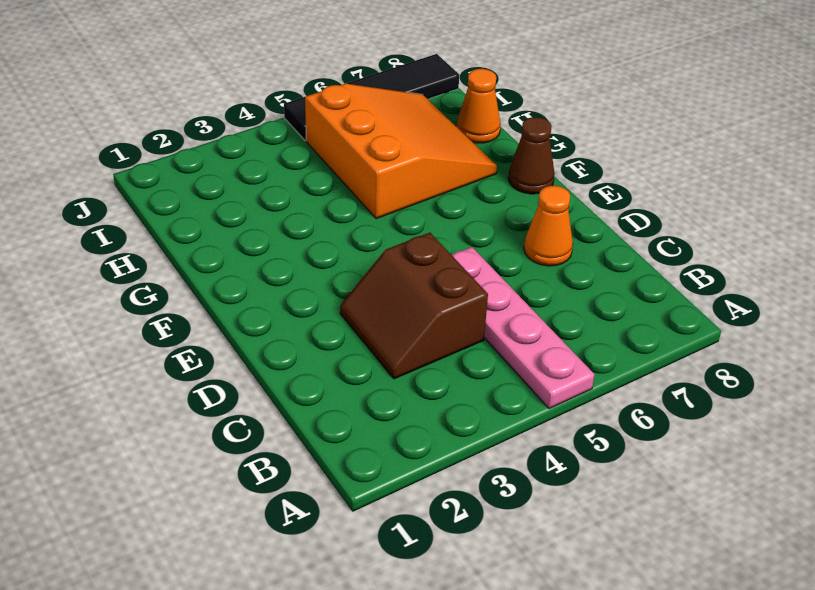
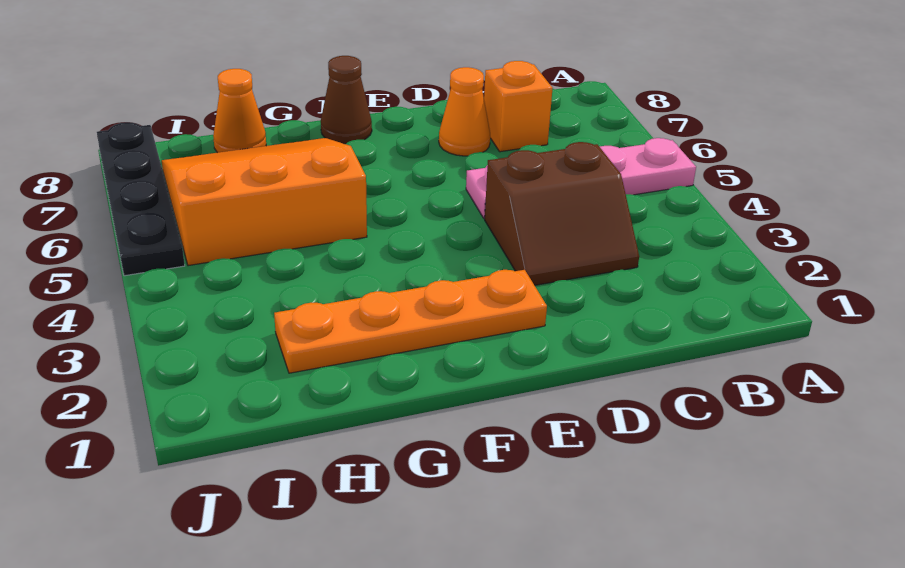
none -> orange brick C7 level 1
none -> orange plate E2:H2 level 1
black tile J5:J8 level 1 -> black plate J5:J8 level 1

